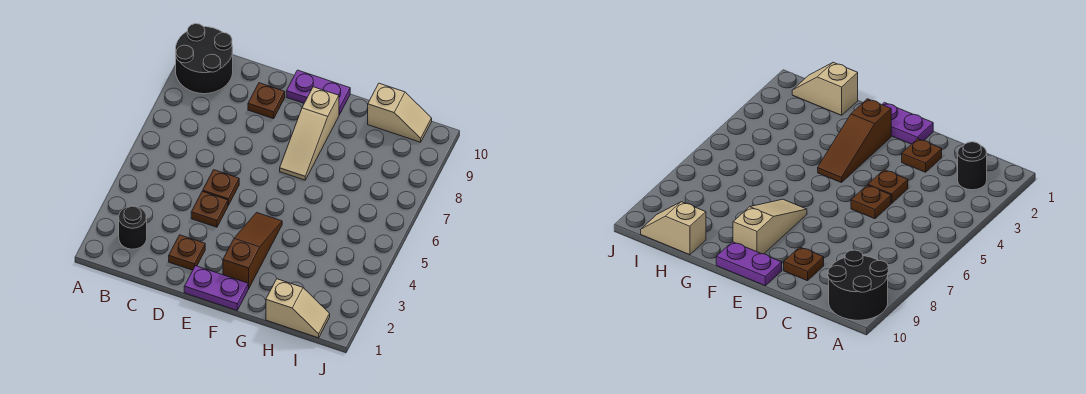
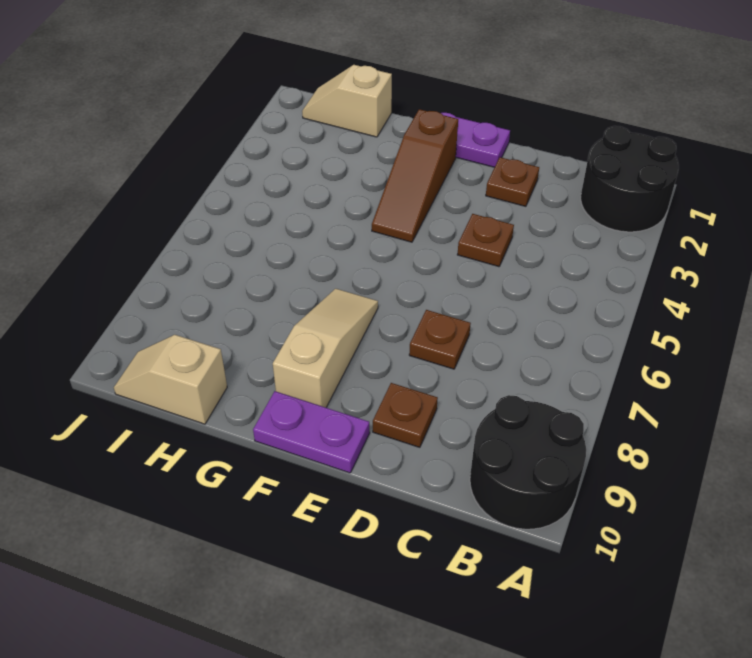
black round brick B2 level 1 -> black round brick A1:B2 level 1
brown plate D5 level 1 -> brown plate D7 level 1

